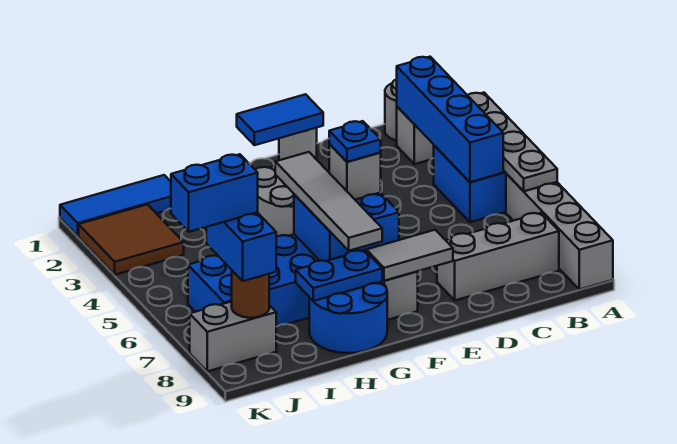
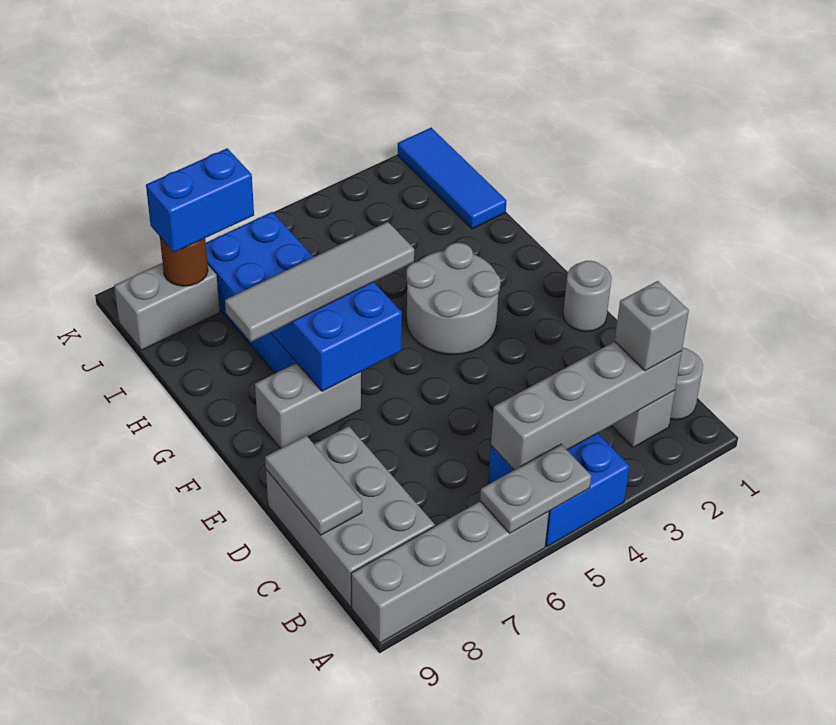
grey plate A3:A6 level 2 -> grey plate A5:A6 level 2
blue brick B2:B5 level 2 -> grey brick B2:B5 level 2
grey brick B8:D8 level 1 -> grey brick B8:D9 level 1
blue tile E1:F1 level 2 -> none
grey tile E8:F8 level 2 -> grey tile C9:D9 level 2
grey brick F6 level 3 -> grey brick B2 level 3
blue plate F6 level 4 -> none
blue round brick G8:H9 level 1 -> none
blue plate G8:H8 level 2 -> none
brown tile J2:K3 level 1 -> none
blue brick J7:K7 level 4 -> none
grey brick J8:K8 level 1 -> grey brick J8:J9 level 1

